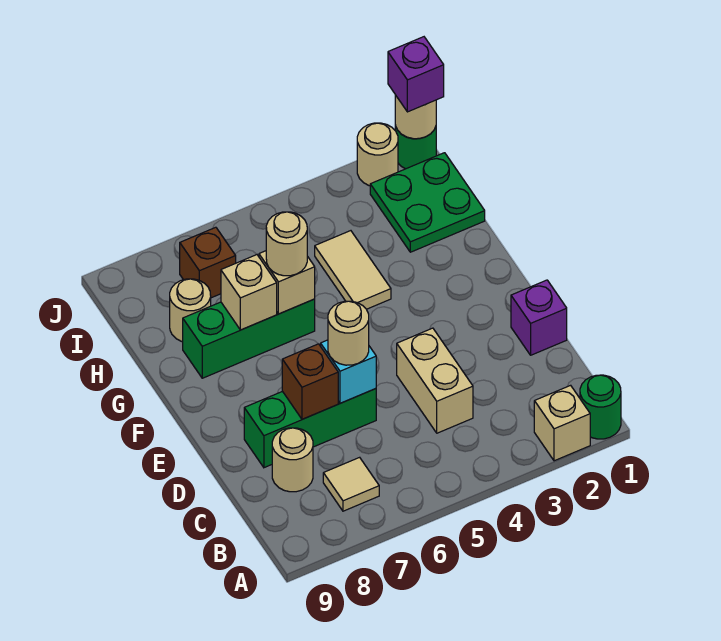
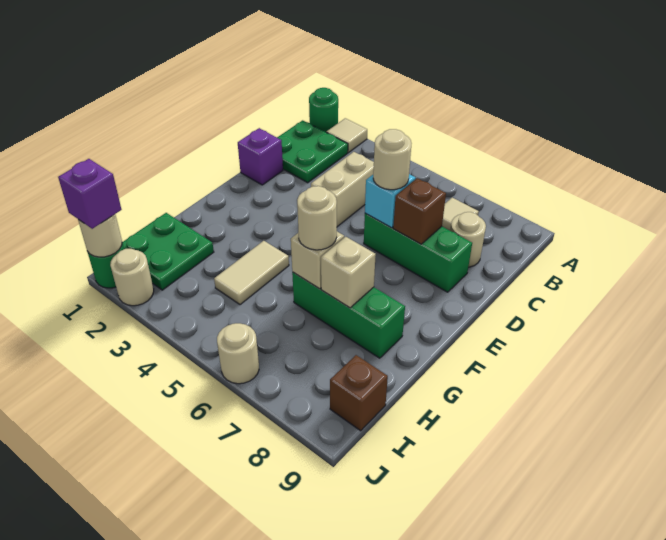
tan brick A2 level 1 -> tan tile A2 level 1
none -> green plate B1:C2 level 1
tan round brick H8 level 1 -> tan round brick J6 level 1
brown brick I7 level 1 -> brown brick I9 level 1

